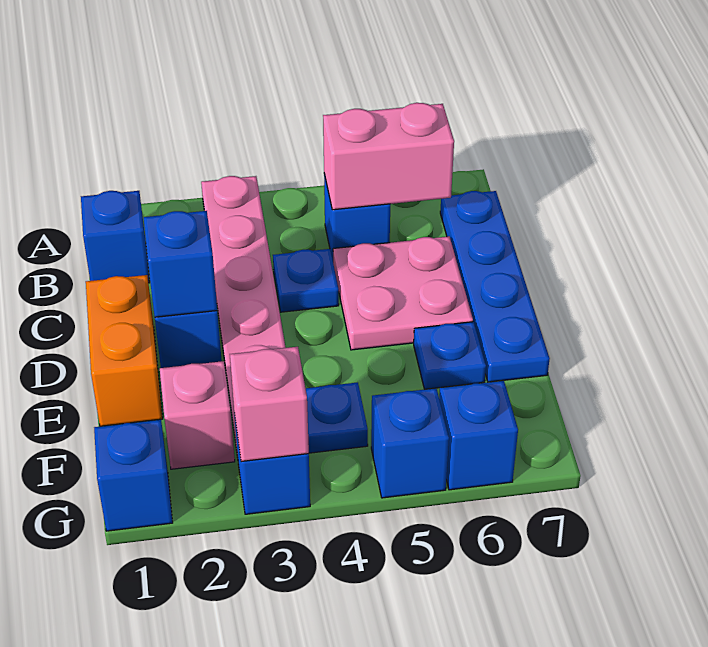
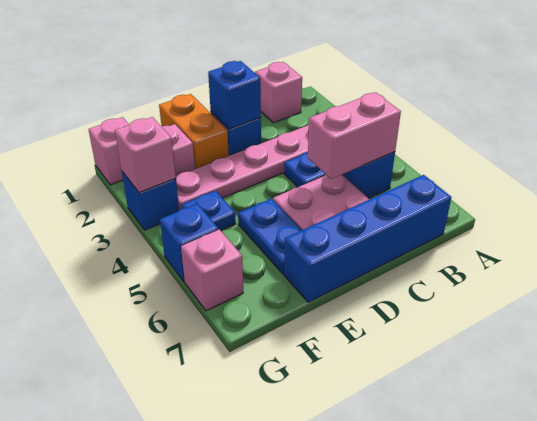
blue brick B1 level 1 -> pink brick B1 level 1
pink brick B5:B6 level 2 -> pink brick B5:C5 level 2
blue plate B7:E7 level 1 -> blue brick B7:E7 level 1
orange brick D1:E1 level 1 -> orange brick E1:E2 level 1
blue plate E6 level 1 -> blue plate E5:E6 level 1
blue brick G1 level 1 -> pink brick G1 level 1
blue brick G6 level 1 -> pink brick G6 level 1

